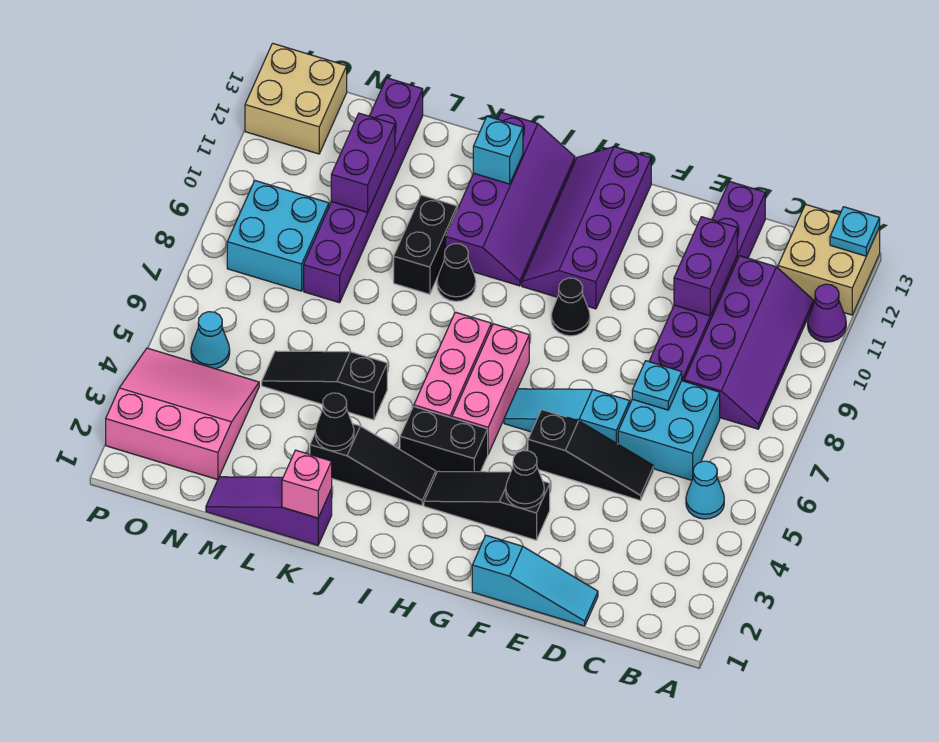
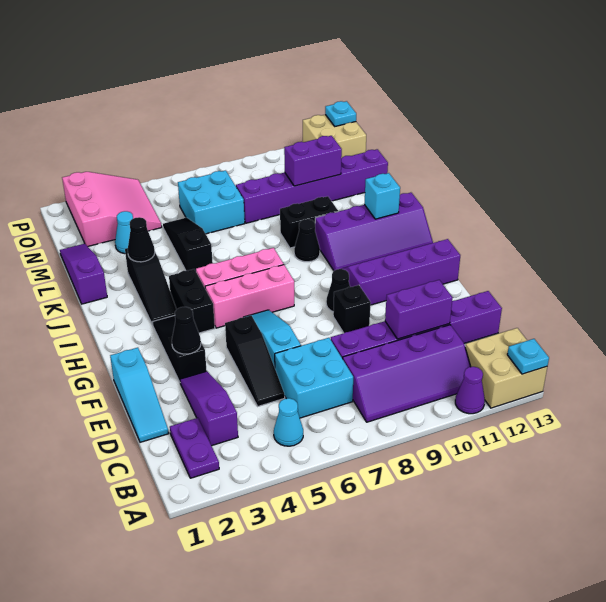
none -> purple plate B2:C2 level 1
none -> purple slope C3:E3 level 1 top C
cyan plate D7 level 2 -> cyan plate P13 level 2
none -> black brick F9 level 1
pink brick K1 level 2 -> none
cyan brick N8:O9 level 1 -> cyan brick M6:N7 level 1
cyan cone O5 level 1 -> cyan cone M3 level 1

